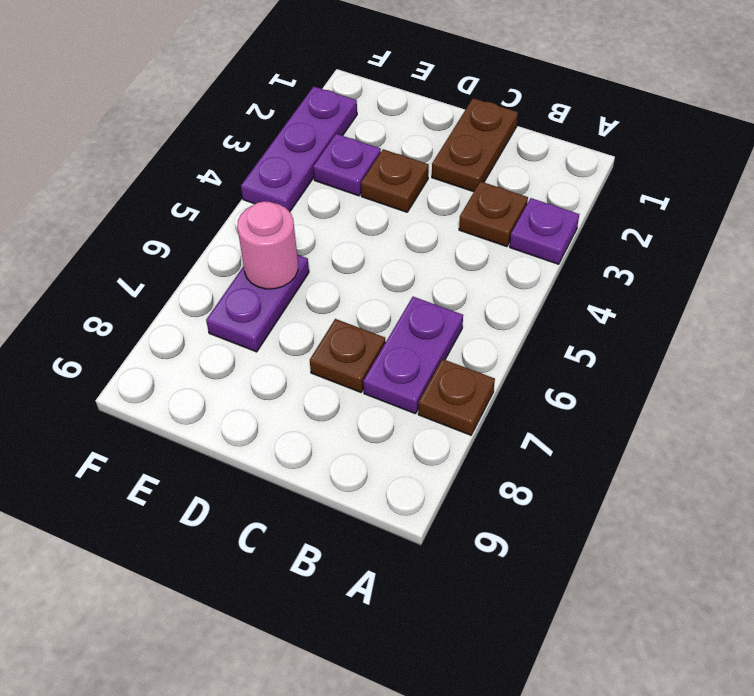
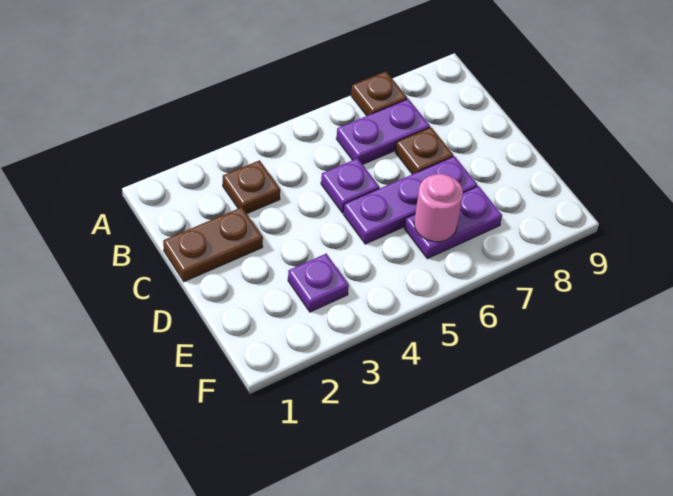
purple plate A3 level 1 -> purple plate C5 level 1
brown plate D3 level 1 -> none
purple plate F2:F4 level 1 -> purple plate D5:D7 level 1

